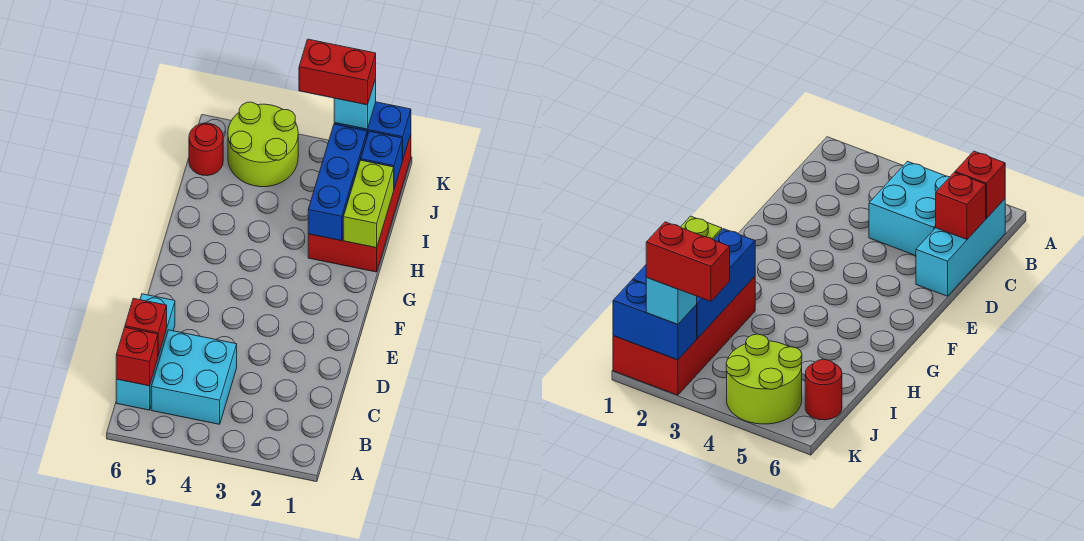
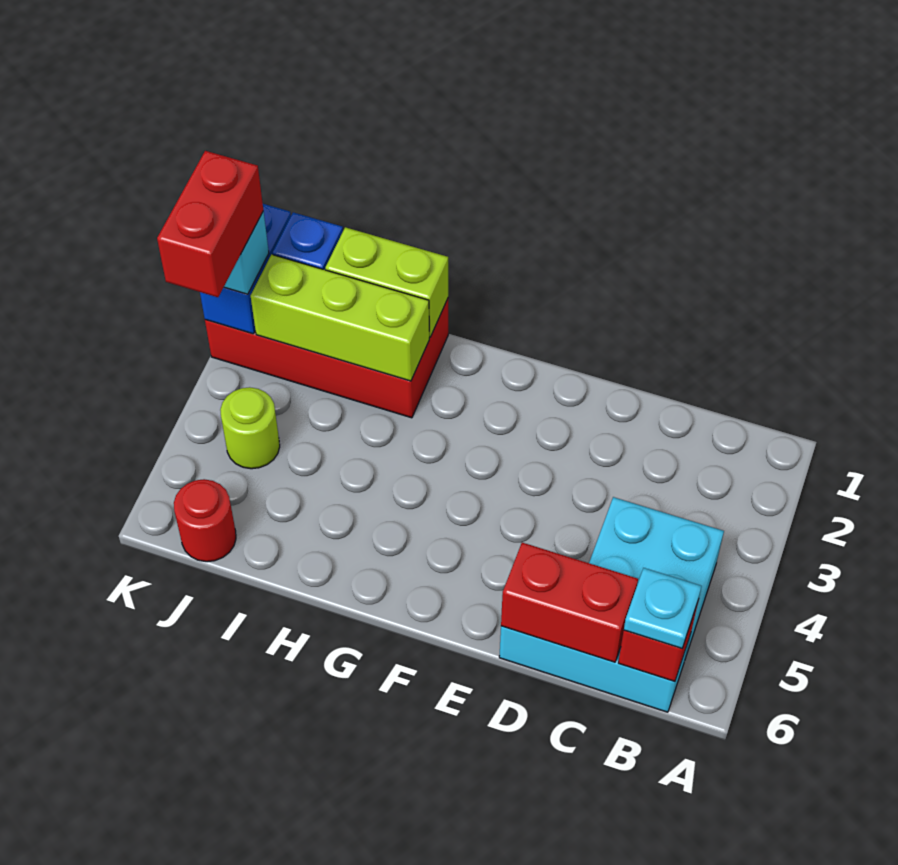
none -> cyan plate B6 level 3
red brick C6 level 2 -> red brick C6:D6 level 2
blue brick H2:J2 level 2 -> lime brick H2:J2 level 2
lime round brick J4:K5 level 1 -> lime round brick J4 level 1

